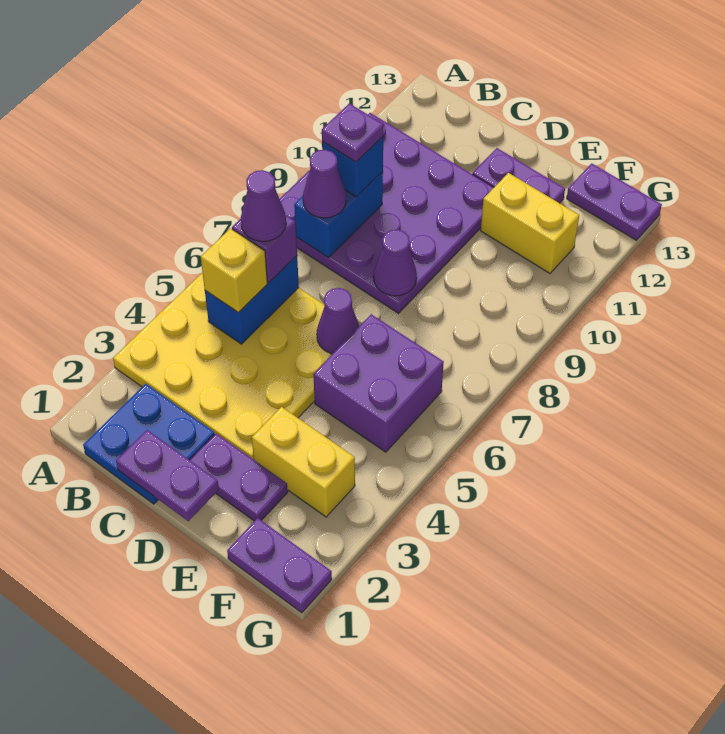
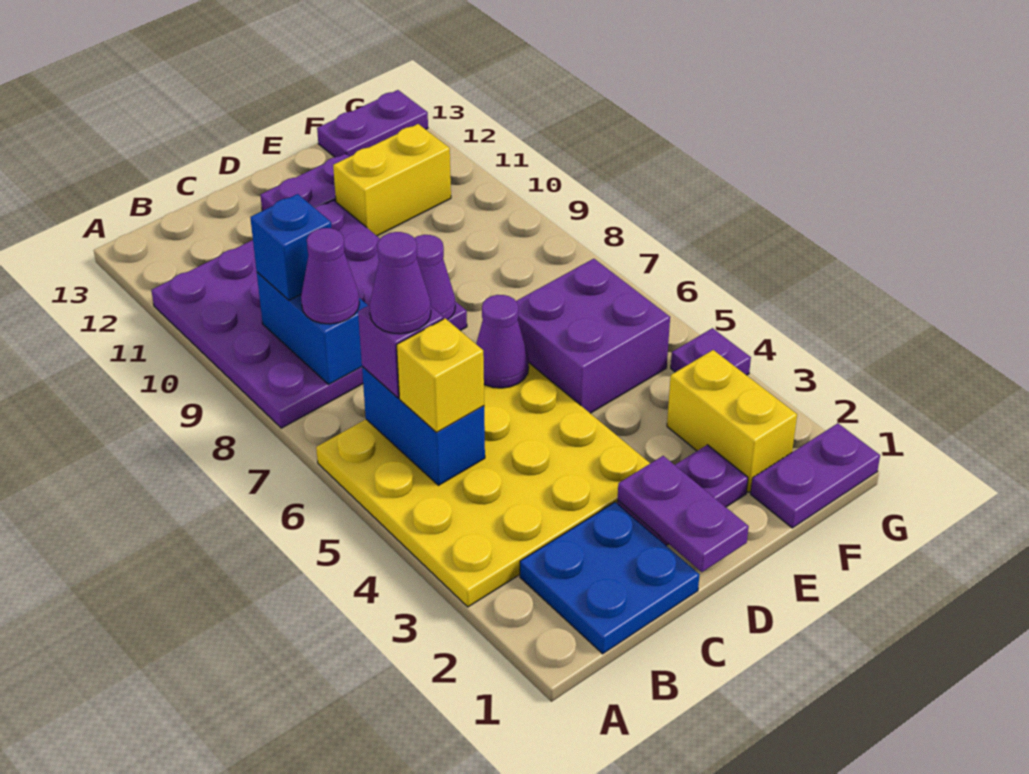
purple plate B9 level 4 -> purple plate G4 level 1
purple plate C1:D1 level 2 -> purple plate D1:D2 level 2
yellow brick E3:F3 level 1 -> yellow brick F2:F3 level 1

